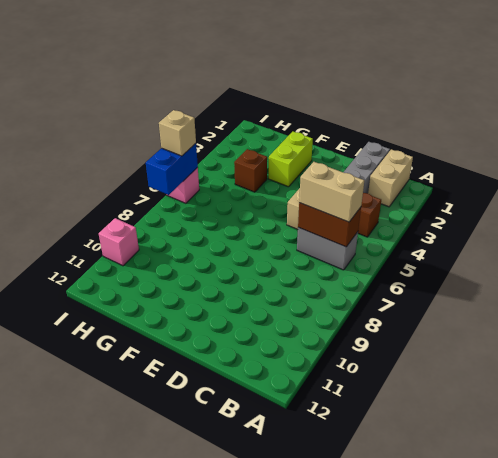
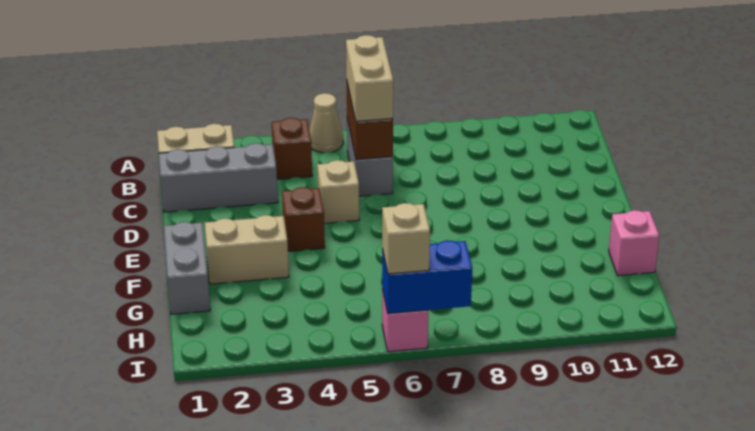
none -> tan cone A5 level 1
none -> grey brick F1:G1 level 1
lime brick F2:F3 level 1 -> tan brick F2:F3 level 1
brown brick G4 level 1 -> brown brick E4 level 1
pink brick I10 level 1 -> pink brick G12 level 1

